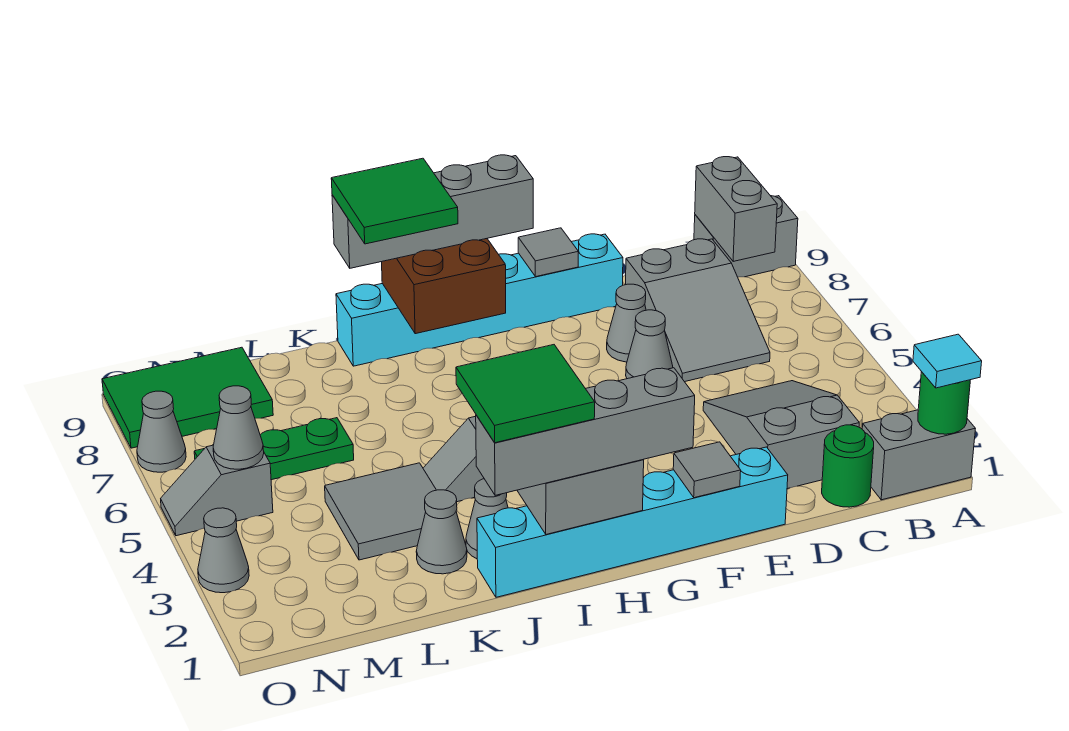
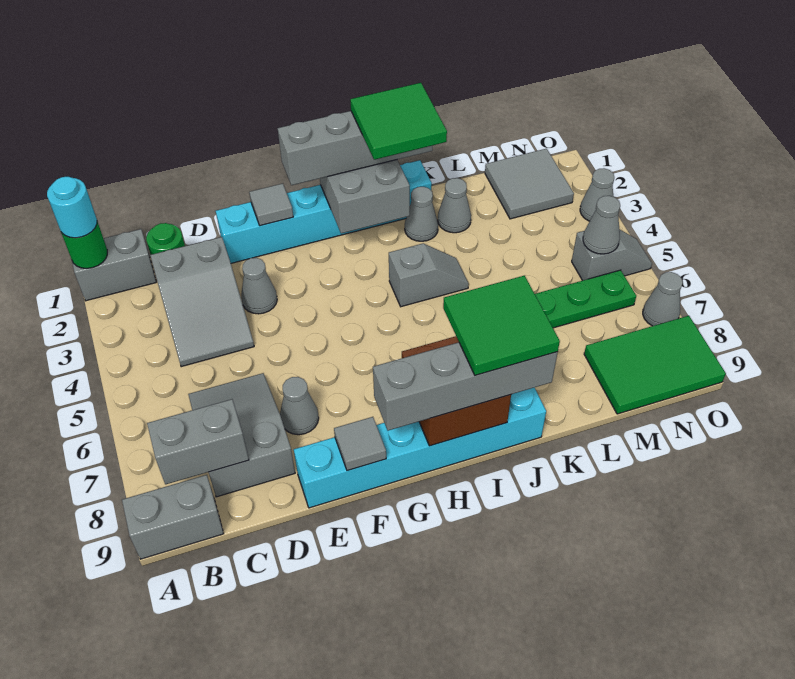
cyan tile A1 level 3 -> cyan round brick A1 level 3
grey brick B8:B9 level 2 -> grey brick B8:C8 level 2
grey cone E6 level 1 -> grey cone E3 level 1
grey tile K3:L4 level 1 -> grey tile M1:N2 level 1

